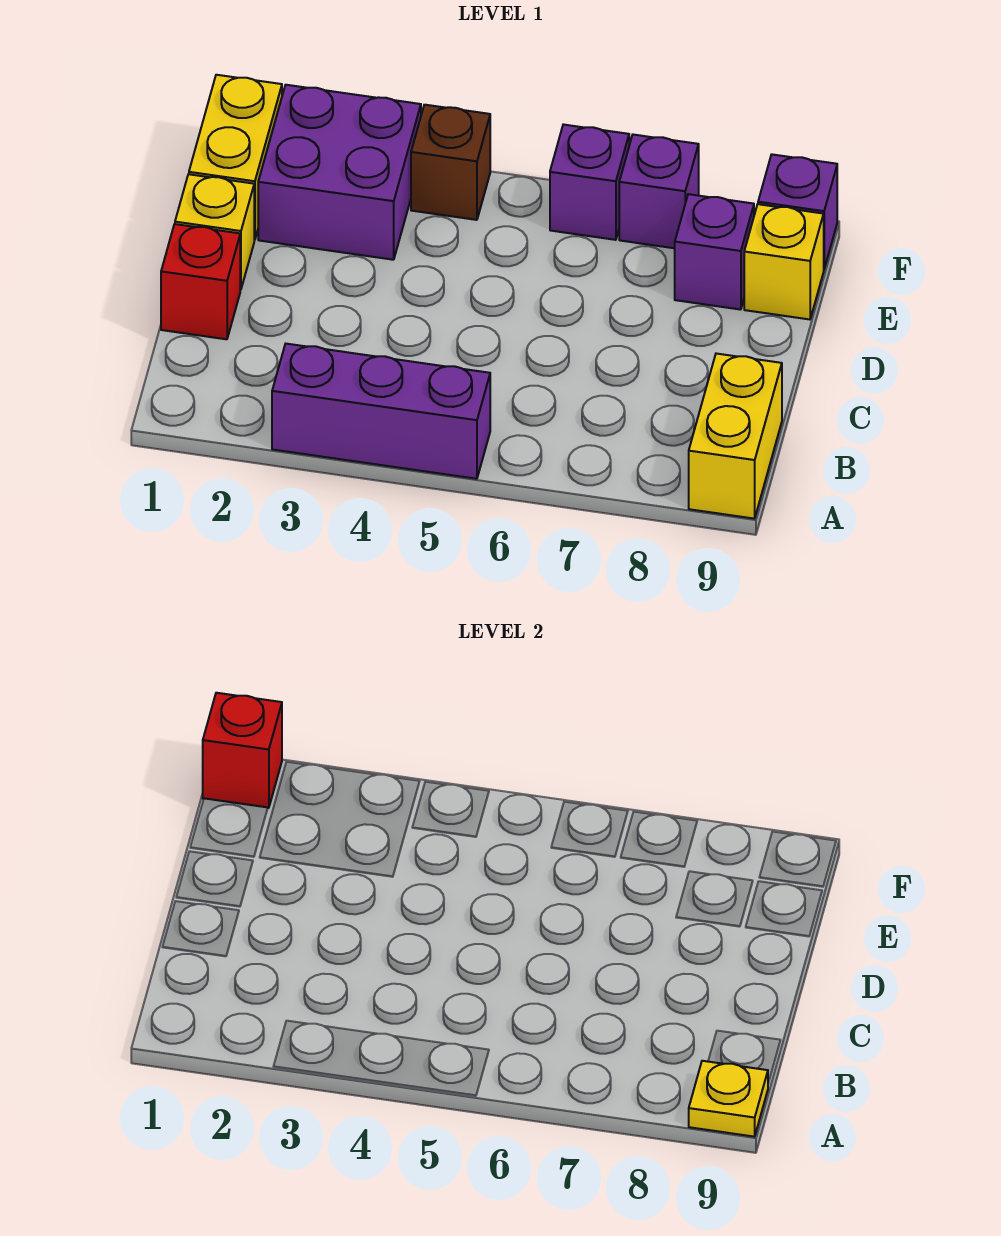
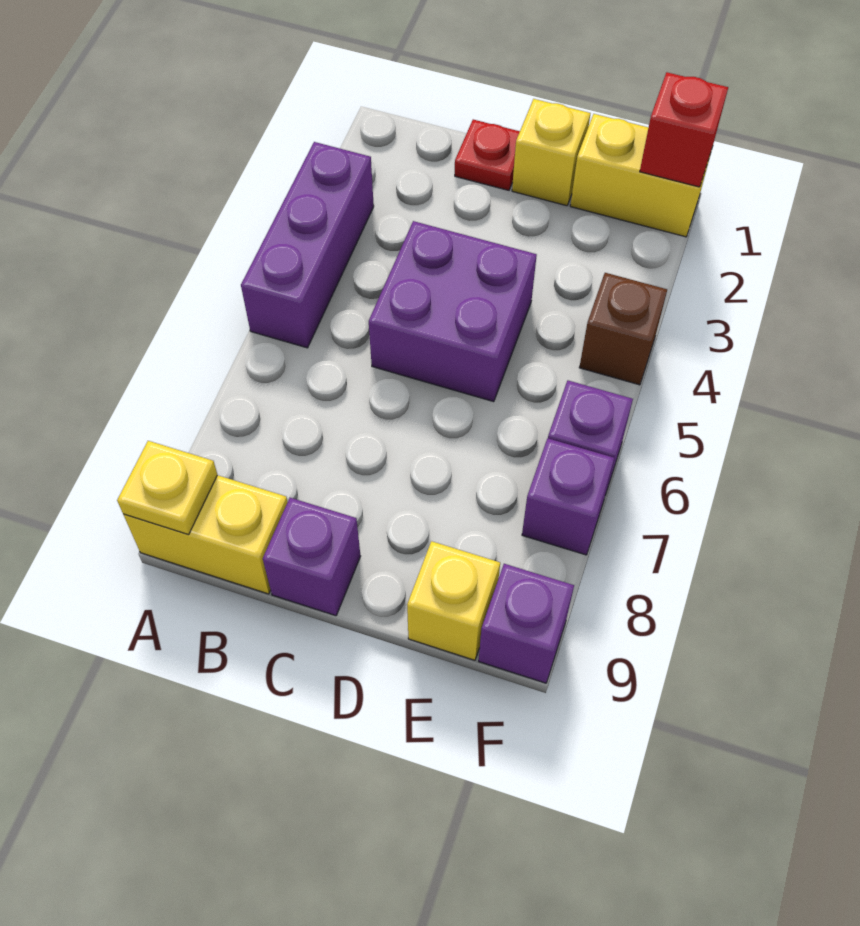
red brick C1 level 1 -> red plate C1 level 1
purple brick E2:F3 level 1 -> purple brick C4:D5 level 1
purple brick E8 level 1 -> purple brick C9 level 1

